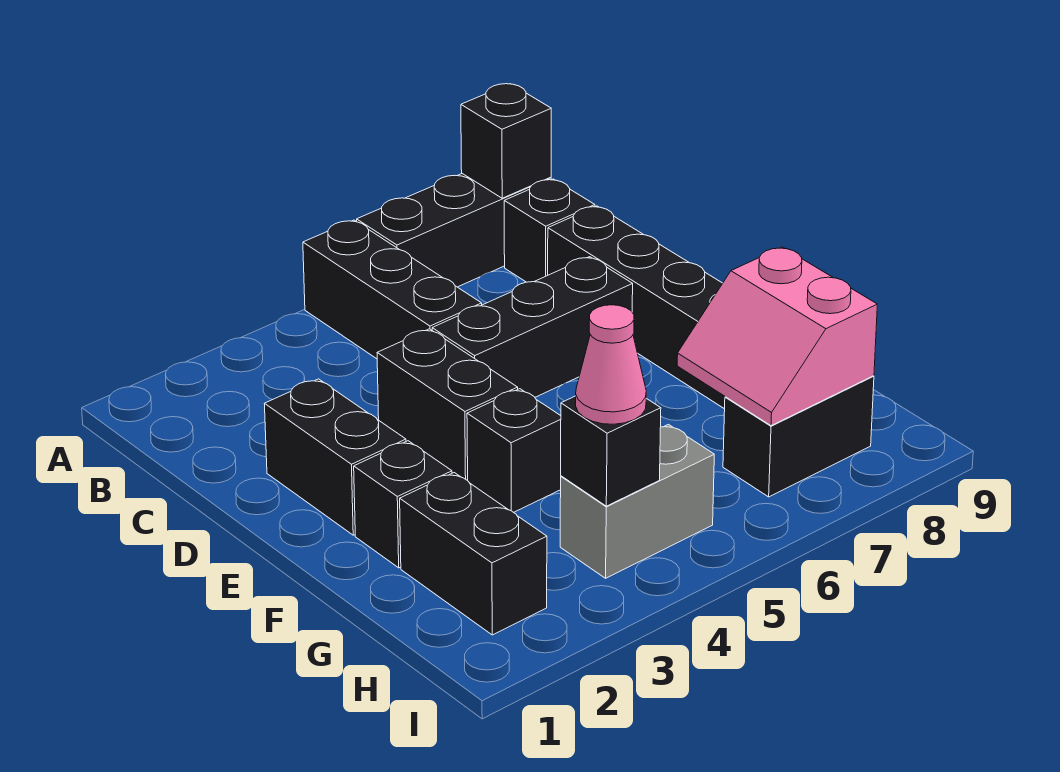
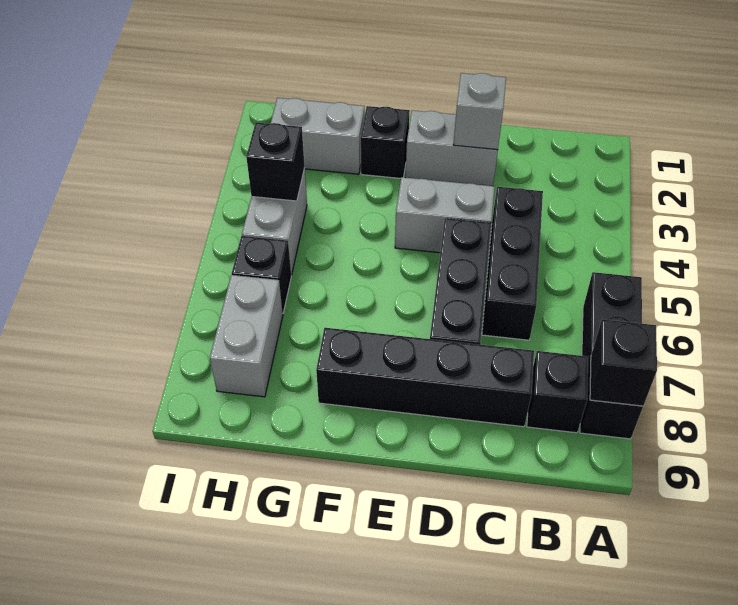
black brick A5:C5 level 1 -> black brick C4:C6 level 1
black brick D2:E2 level 1 -> grey brick D2:E2 level 1
none -> grey brick D2 level 2
black brick D4:E4 level 1 -> grey brick D4:E4 level 1
black brick F4 level 1 -> black brick H6 level 1
black brick G2:H2 level 1 -> grey brick G2:H2 level 1
pink slope G7:H8 level 2 top 8 -> none
pink cone H4 level 3 -> none
black brick H7:H8 level 1 -> grey brick H7:H8 level 1

